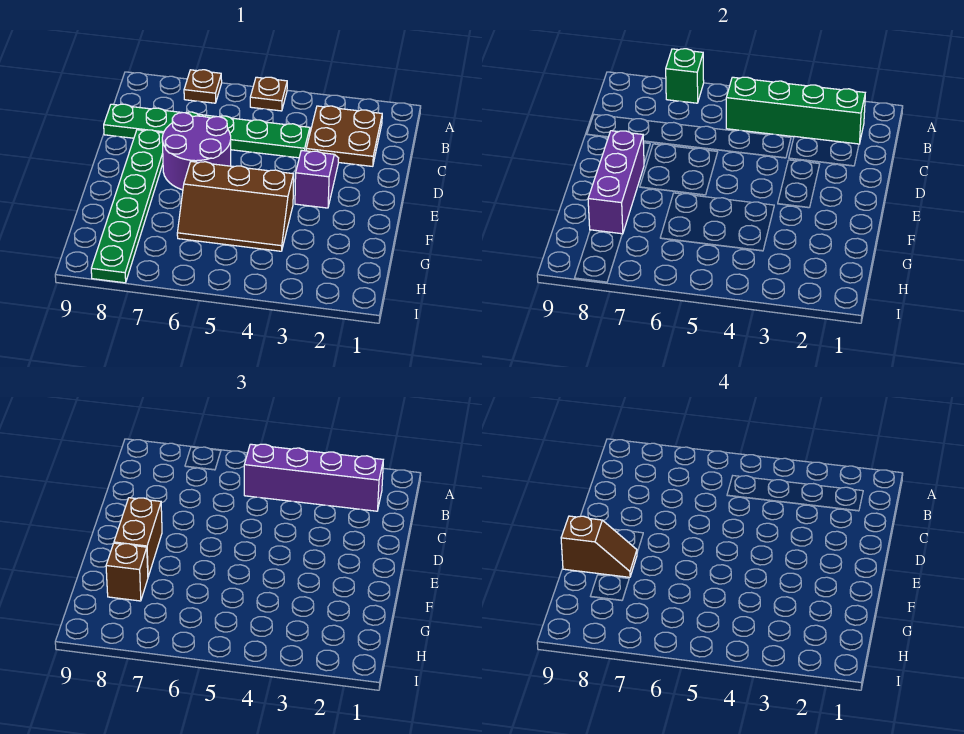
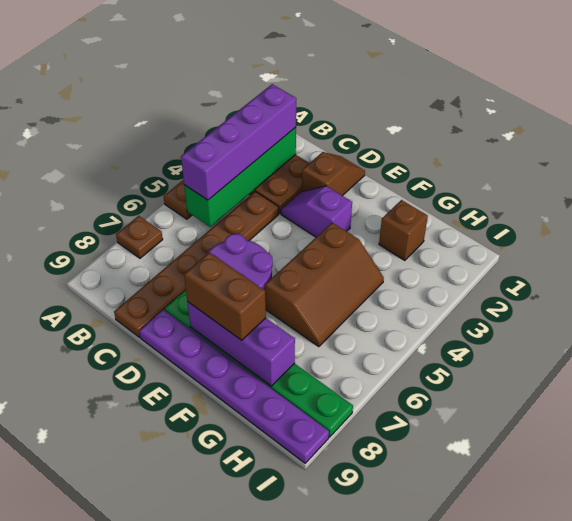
green brick A7 level 2 -> none
green plate C4:C9 level 1 -> brown plate C4:C9 level 1
none -> purple plate D9:I9 level 1
brown slope F8:F9 level 4 top 9 -> brown slope D1:D2 level 1 top 2
brown brick G8 level 3 -> brown brick G2 level 1

